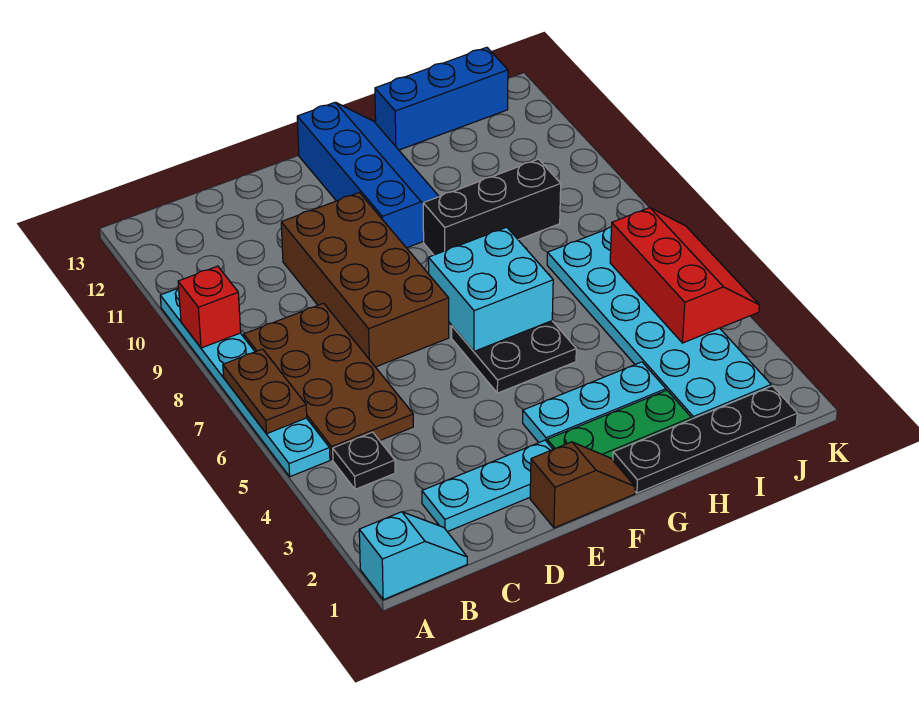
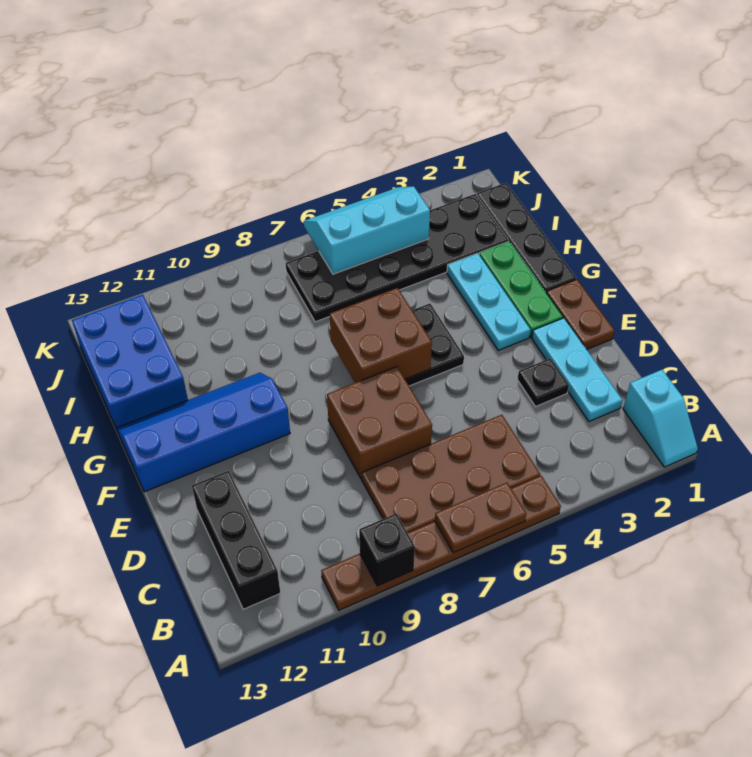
cyan slope A1:B1 level 1 top A -> cyan slope A1:B1 level 1 top B
cyan plate A5:A10 level 1 -> brown plate A5:A10 level 1
red brick A9 level 2 -> black brick A9 level 2
black plate B4 level 1 -> black plate D3 level 1
brown brick D7:E10 level 1 -> brown brick D7:E8 level 1
brown slope E1:F1 level 1 top E -> brown plate E1:F1 level 1
cyan brick F6:G7 level 2 -> brown brick F6:G7 level 2
black brick G9:I9 level 1 -> black brick B12:D12 level 1
blue brick H13:J13 level 1 -> blue brick H12:J13 level 1
cyan plate I2:J7 level 1 -> black plate I2:J7 level 1
red slope J4:K6 level 2 top J -> cyan slope J4:K6 level 2 top J

